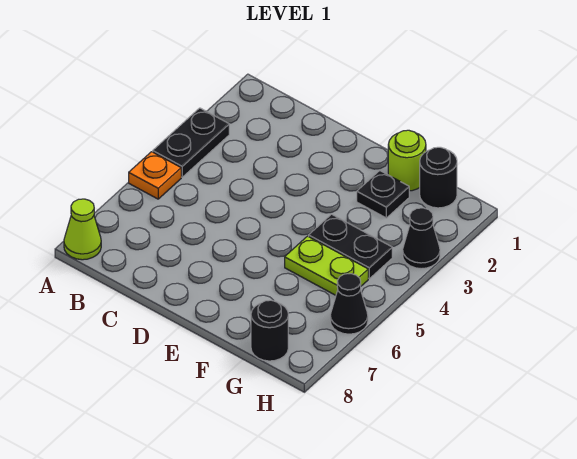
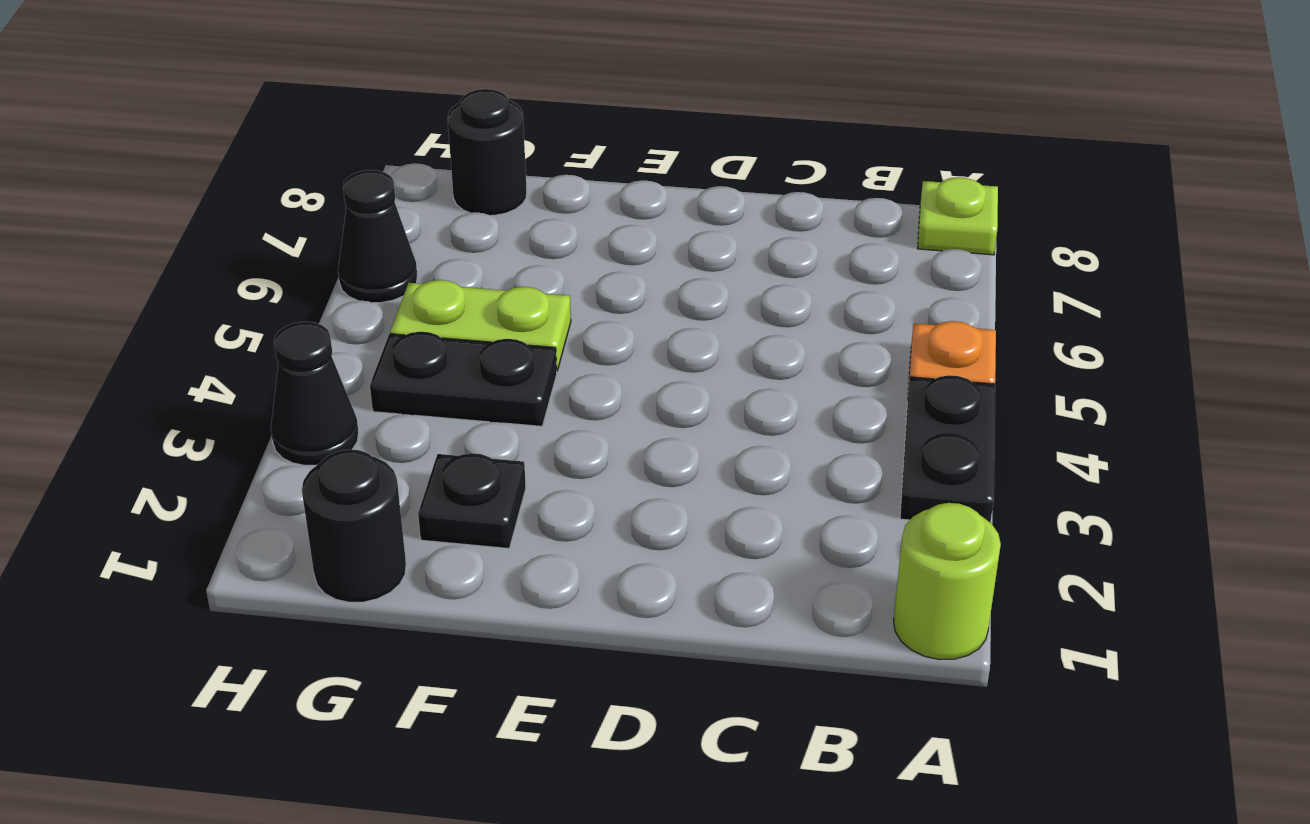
lime cone A8 level 1 -> lime plate A8 level 1
lime round brick F1 level 1 -> lime round brick A1 level 1

